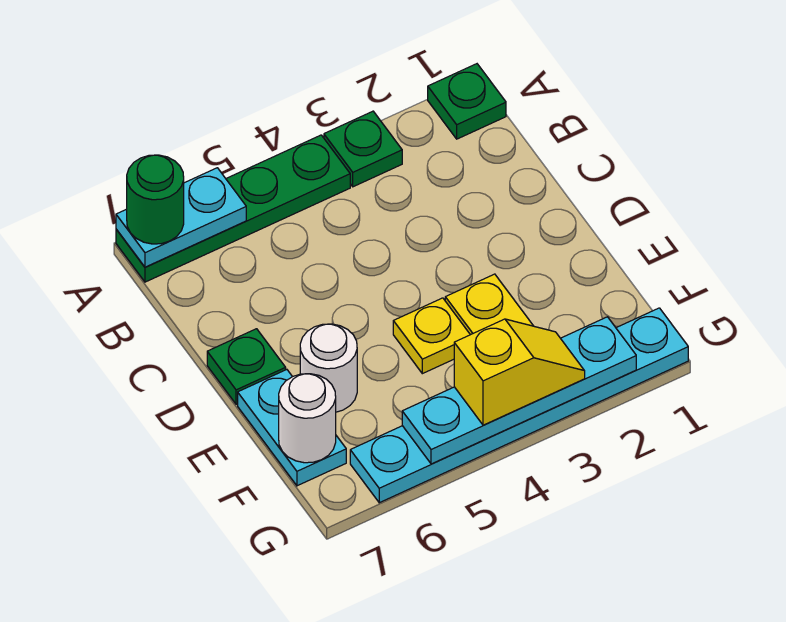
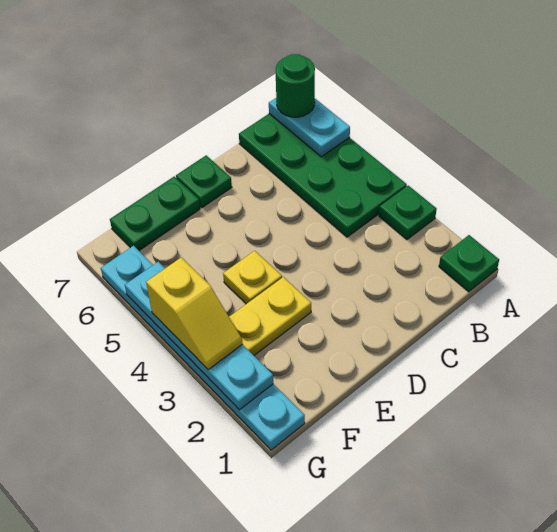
green plate A4:A7 level 1 -> green plate A4:B7 level 1
white round brick E6 level 1 -> none
cyan plate E7:F7 level 1 -> green plate E7:F7 level 1
white round brick F7 level 2 -> none

